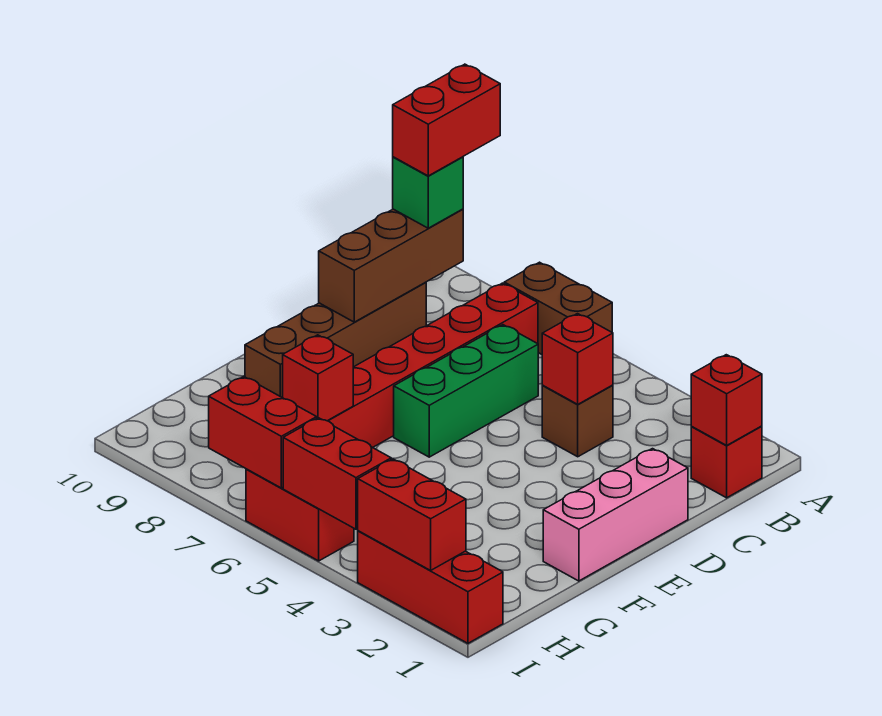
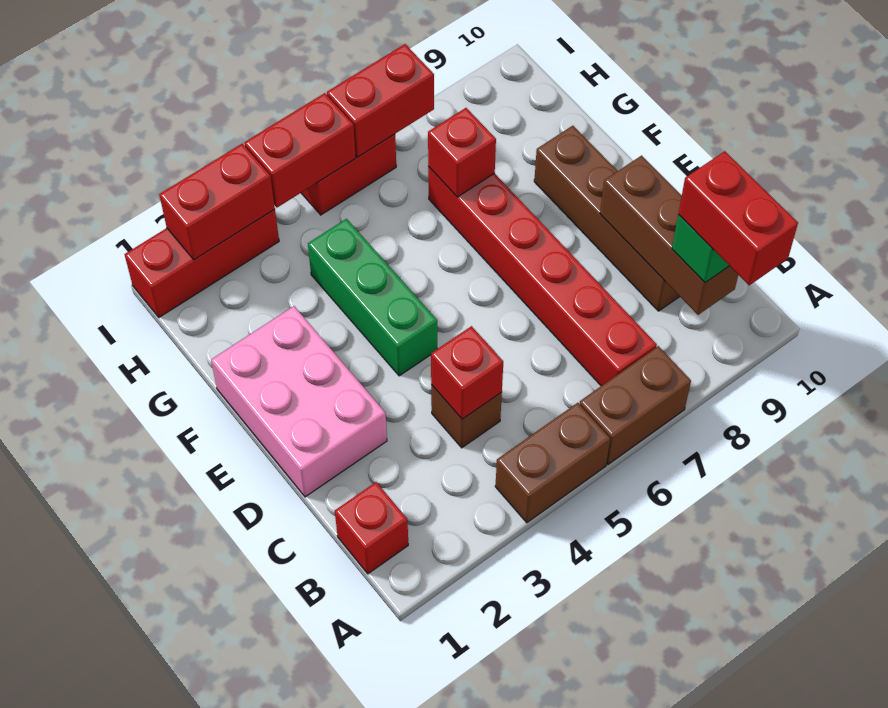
none -> brown brick A4:A5 level 1
red brick B1 level 2 -> none
green brick C6:E6 level 1 -> green brick E4:G4 level 1
pink brick D1:F1 level 1 -> pink brick D1:F2 level 1

